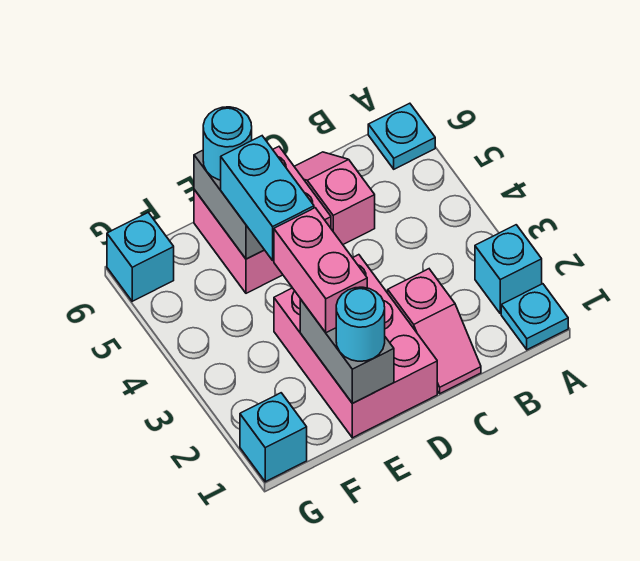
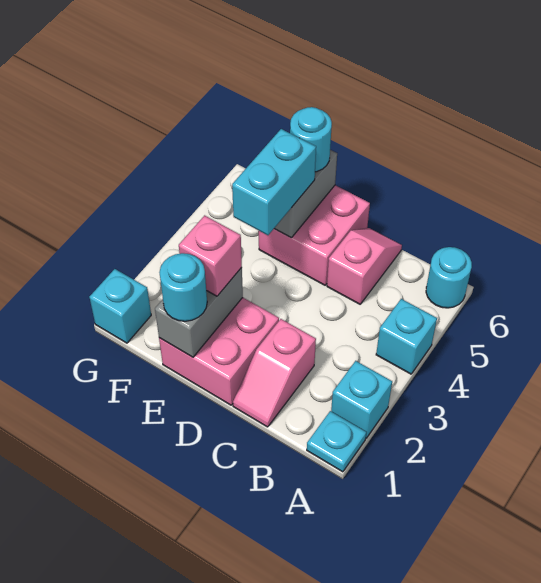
cyan plate A6 level 1 -> cyan round brick A6 level 1
pink brick D1:E3 level 1 -> pink brick D1:E2 level 1
pink brick E2:E3 level 3 -> pink brick E2 level 3
cyan brick G6 level 1 -> cyan brick A4 level 1

